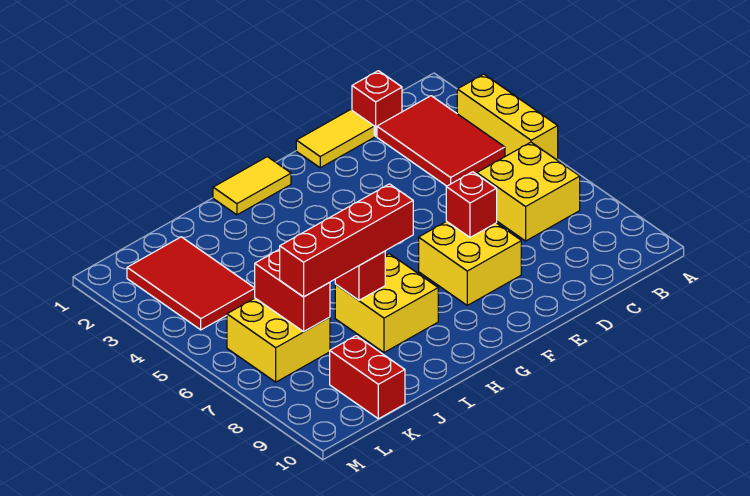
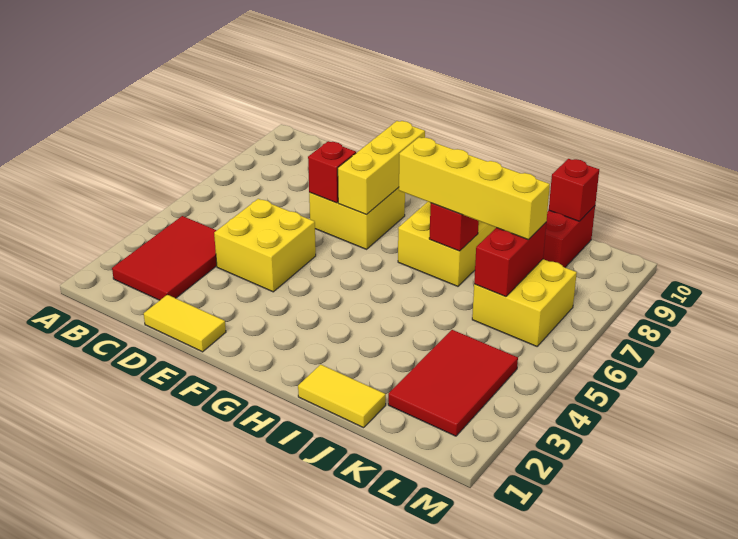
yellow brick A3:A5 level 1 -> yellow brick F7:F9 level 2
yellow brick B6:C7 level 1 -> yellow brick D4:E5 level 1
red brick C1 level 1 -> red brick K10 level 2
yellow tile G1:H1 level 1 -> yellow tile I1:J1 level 1
red brick H7:K7 level 3 -> yellow brick H7:K7 level 3

